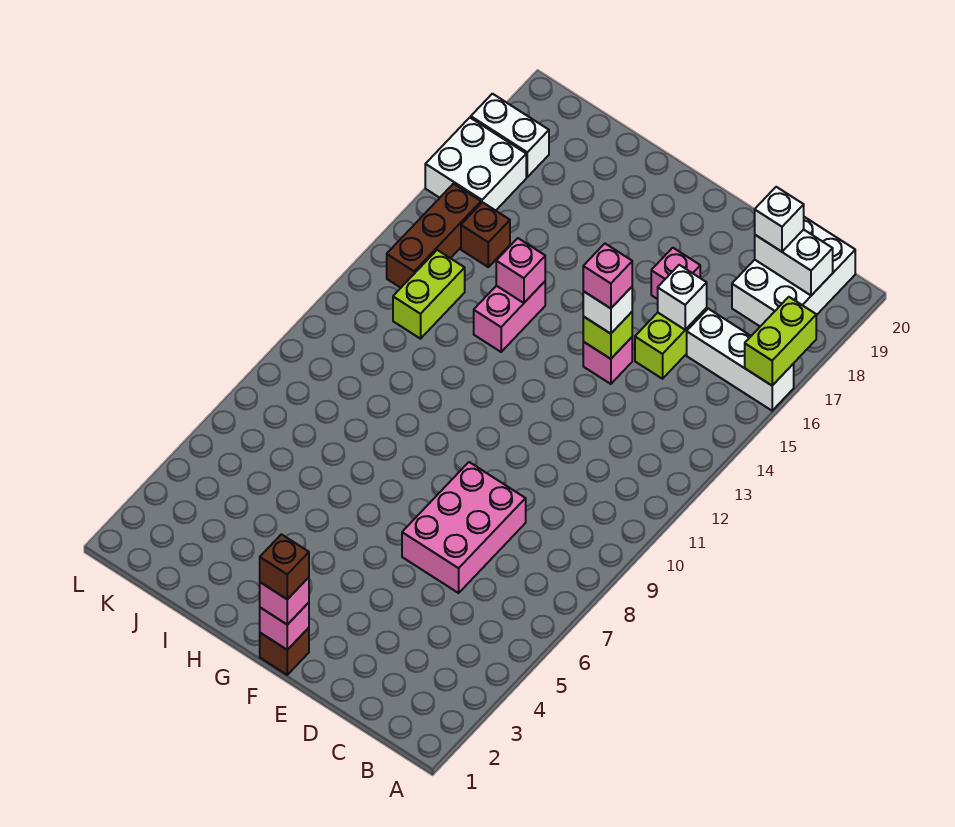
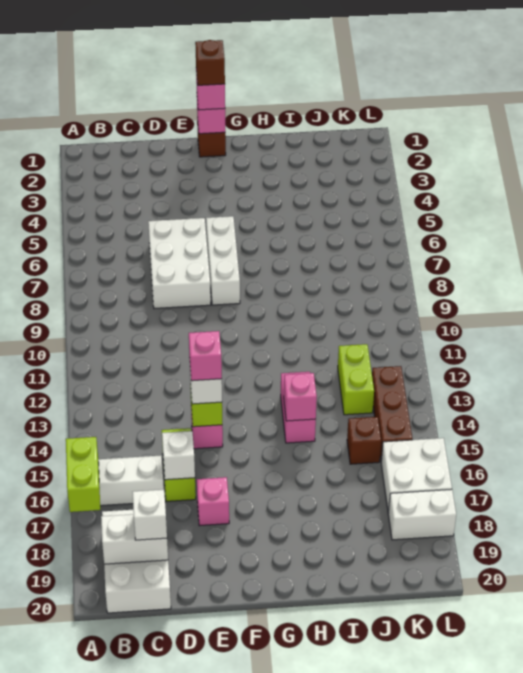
pink brick D6:E8 level 1 -> white brick D6:E8 level 1
none -> white brick F6:F8 level 1

